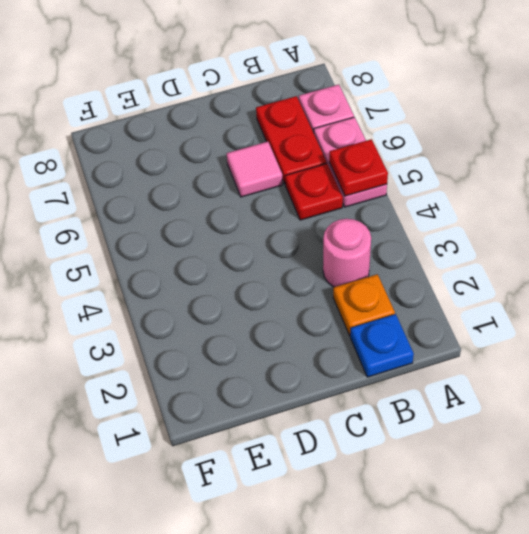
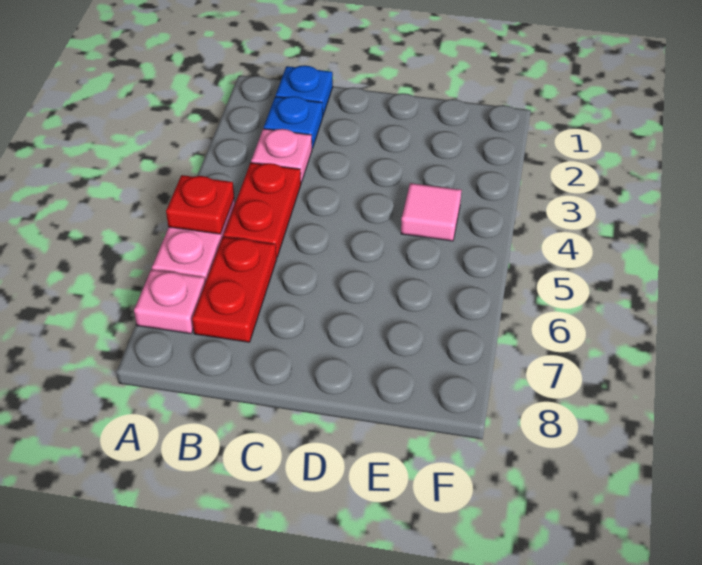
orange plate B2 level 1 -> blue plate B2 level 1
pink round brick B3 level 1 -> pink plate B3 level 1
red plate B5 level 1 -> red plate B4:B5 level 1
pink tile C6 level 1 -> pink tile E4 level 1

